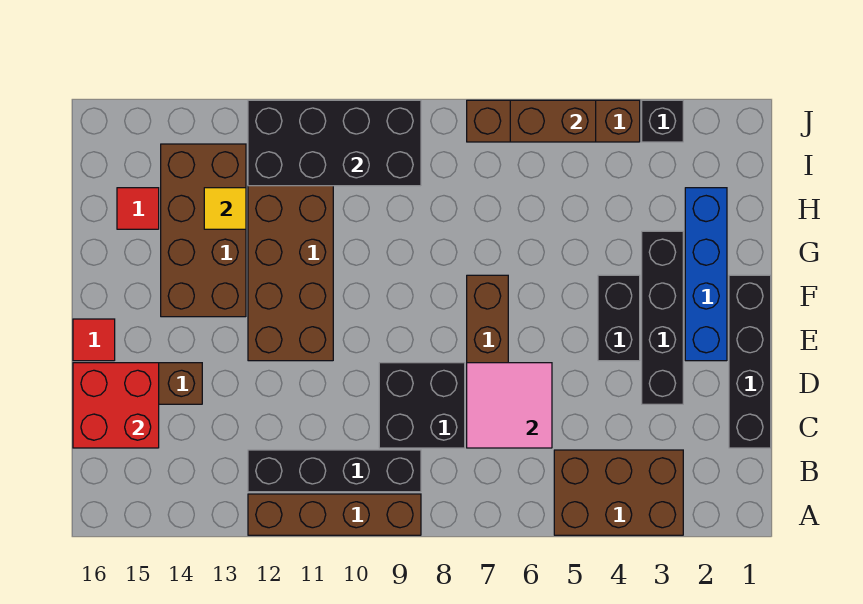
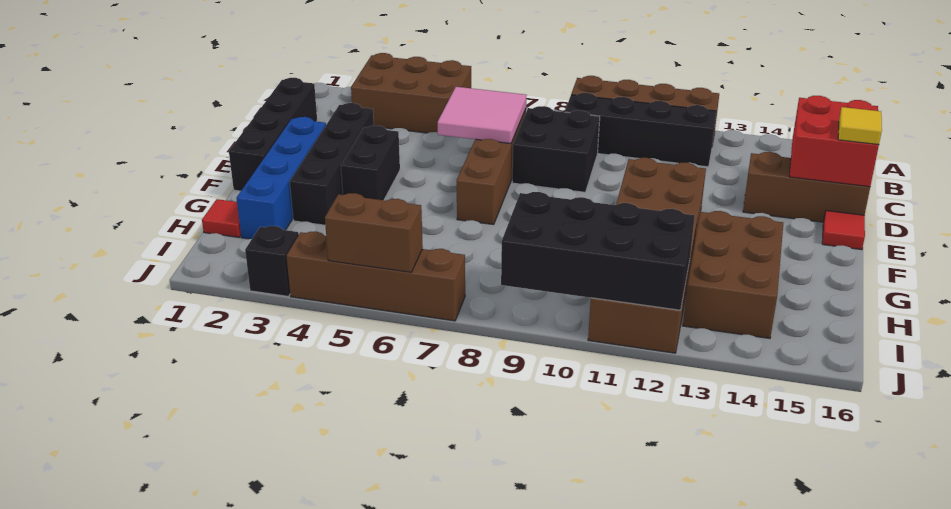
brown brick F13:I14 level 1 -> brown brick G13:I14 level 1
yellow tile H13 level 2 -> yellow tile D16 level 3
red tile H15 level 1 -> red tile H1 level 1

